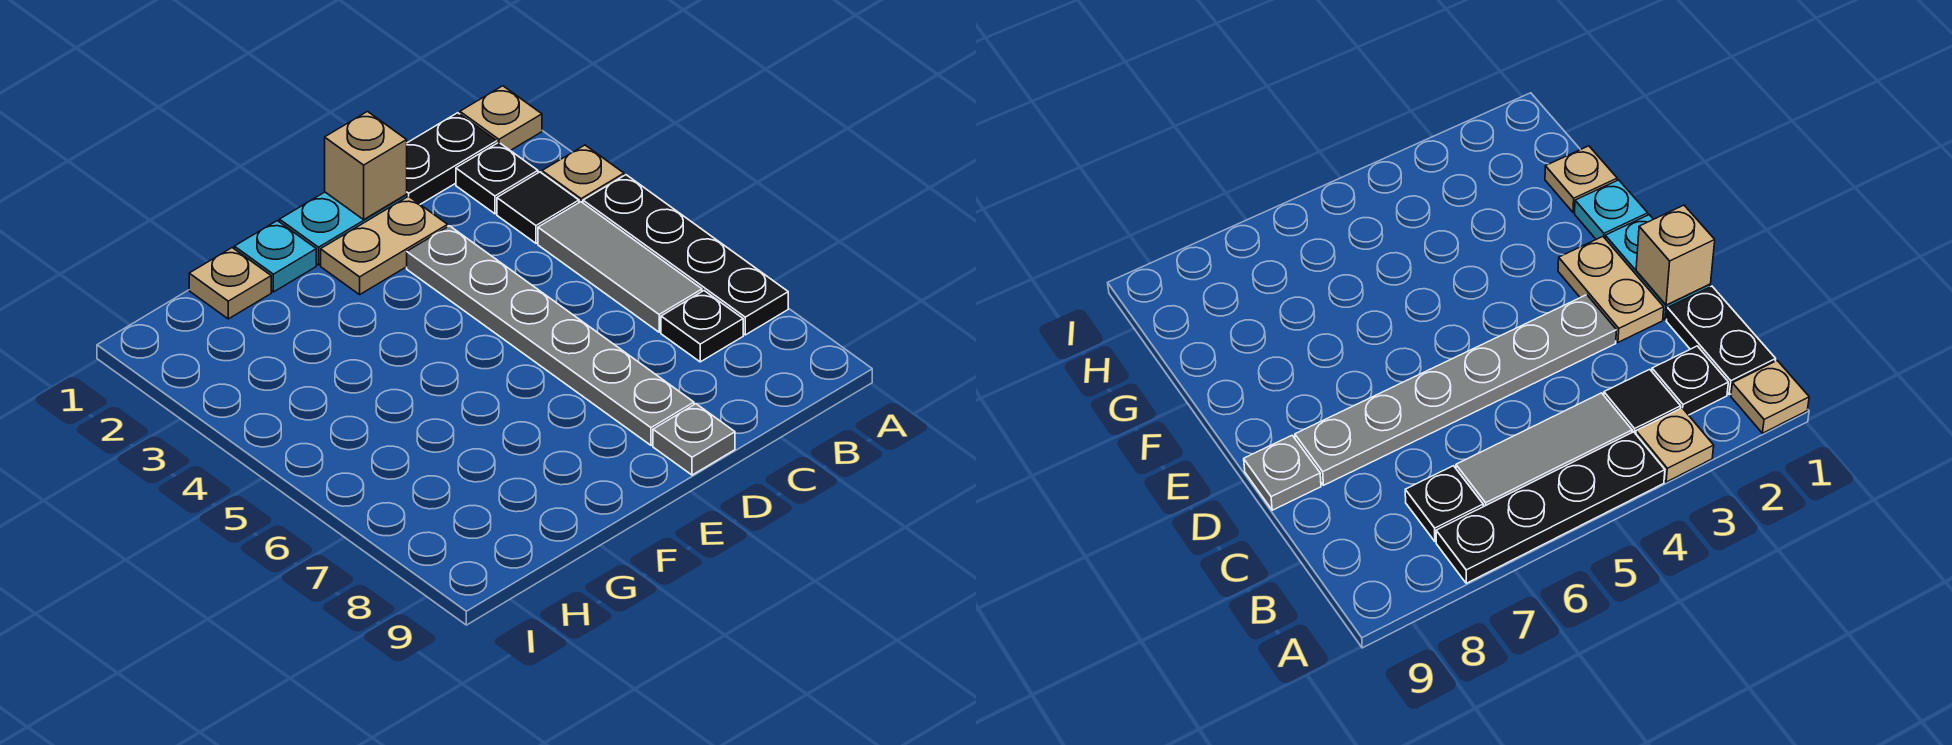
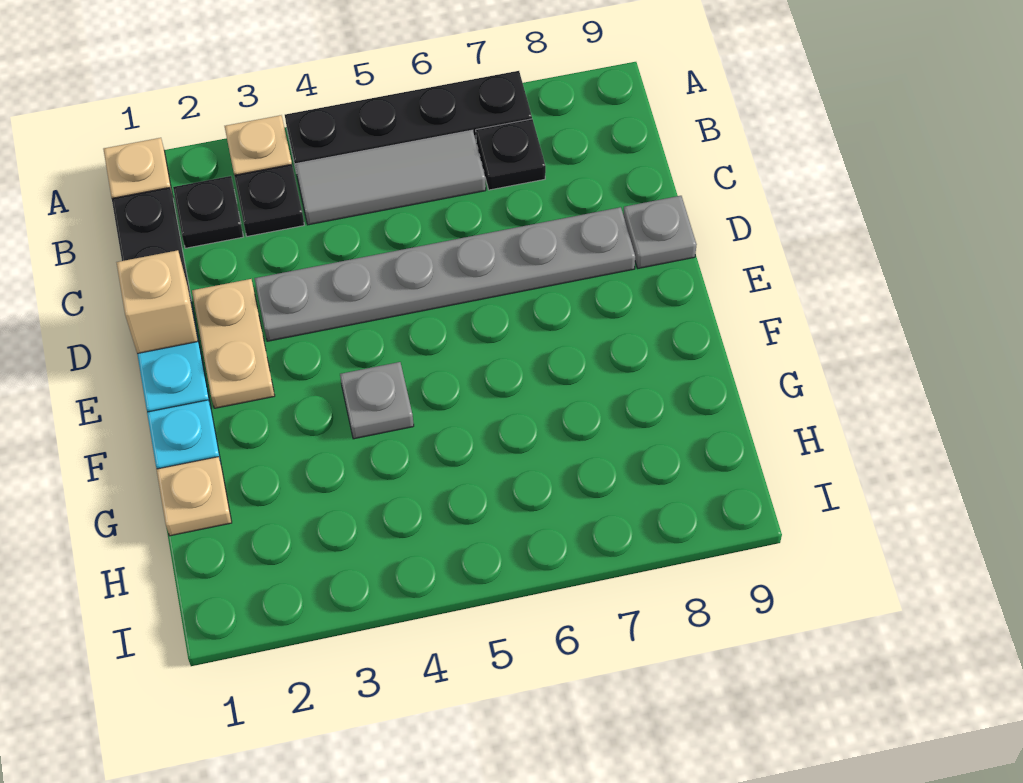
black tile B3 level 1 -> black plate B3 level 1
none -> grey plate F4 level 1

